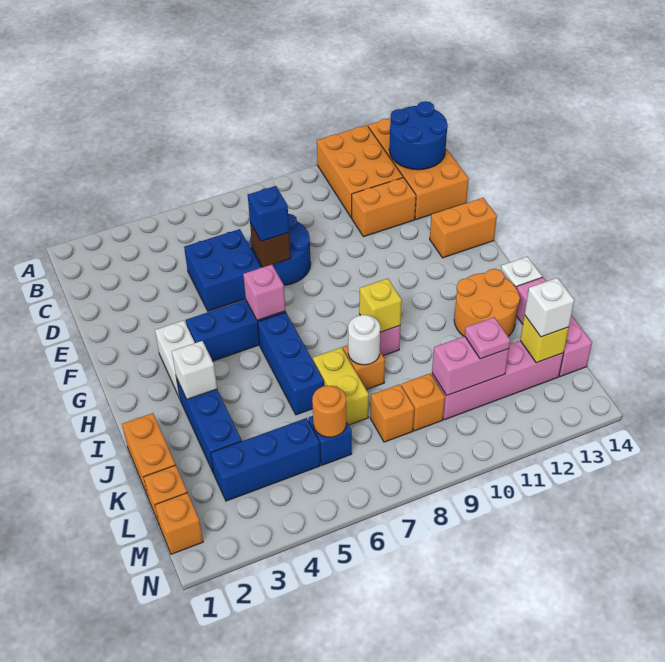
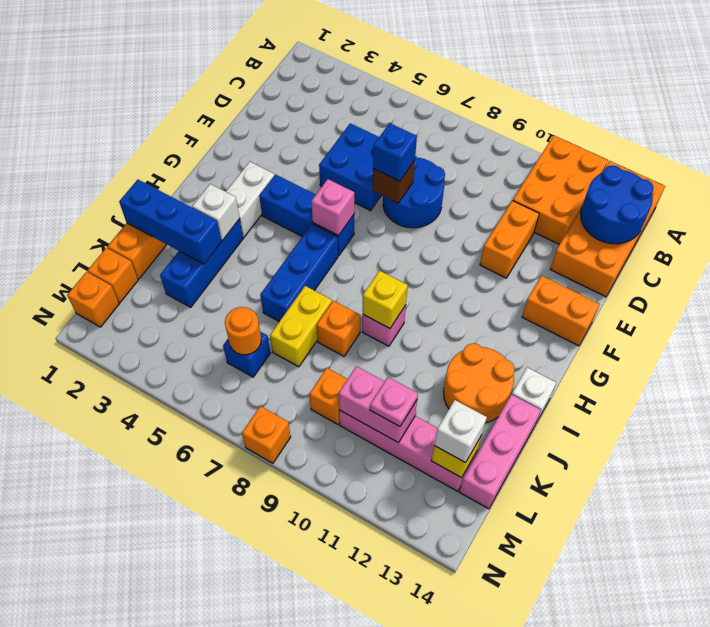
orange brick D11:D12 level 1 -> orange brick D11:E11 level 1
white round brick J8 level 2 -> none
blue brick L3:L5 level 1 -> blue brick J1:J3 level 2
orange brick L8 level 1 -> orange brick N8 level 1

